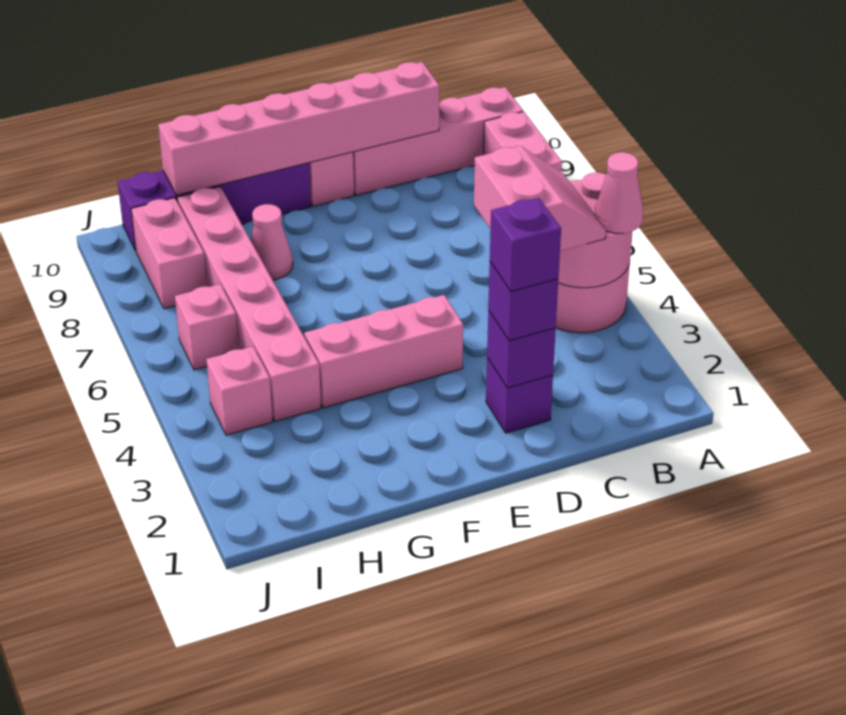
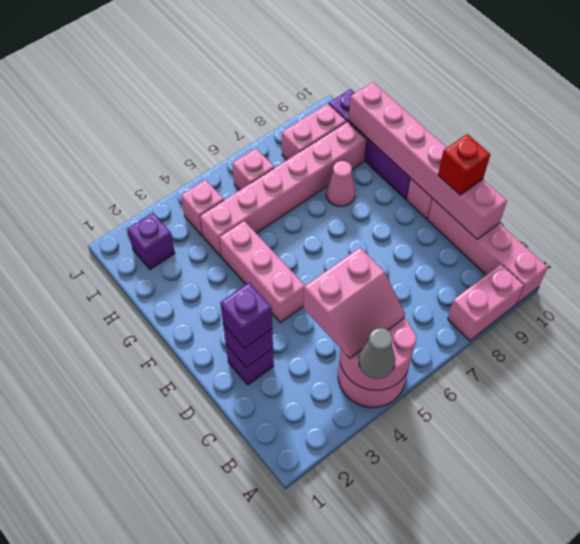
pink cone A4 level 3 -> grey cone A4 level 3
purple brick D2 level 4 -> purple brick I2 level 1
none -> red brick D10 level 3

